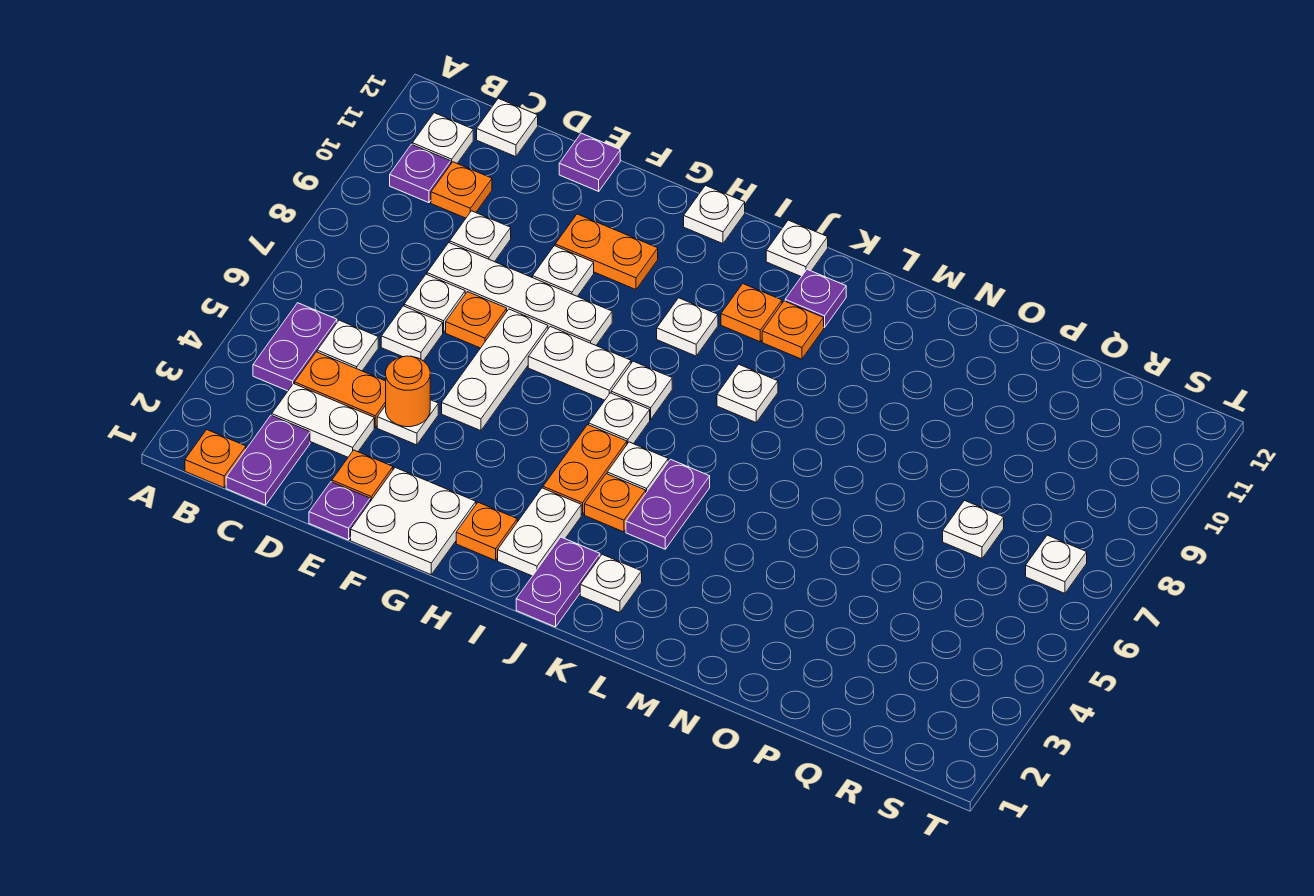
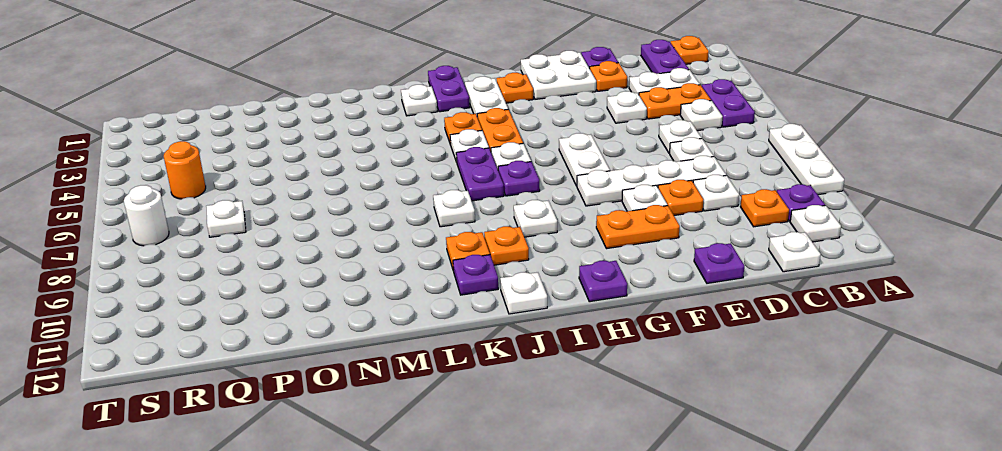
orange round brick E4 level 2 -> orange round brick R5 level 1
orange plate E7 level 1 -> orange plate E9 level 1
white plate F5:F7 level 1 -> white plate A7:A9 level 1
white plate G7:H7 level 1 -> white plate G6:G7 level 1
white plate H12 level 1 -> purple plate H12 level 1
white plate I7 level 1 -> purple plate I7 level 1
purple plate K4:K5 level 1 -> purple plate J6:J7 level 1
white plate S7 level 1 -> white round brick S7 level 1

